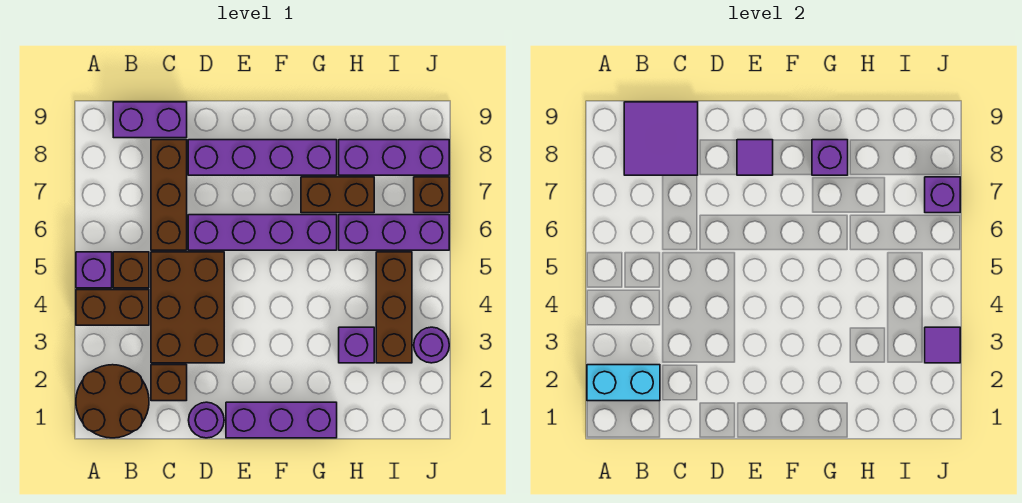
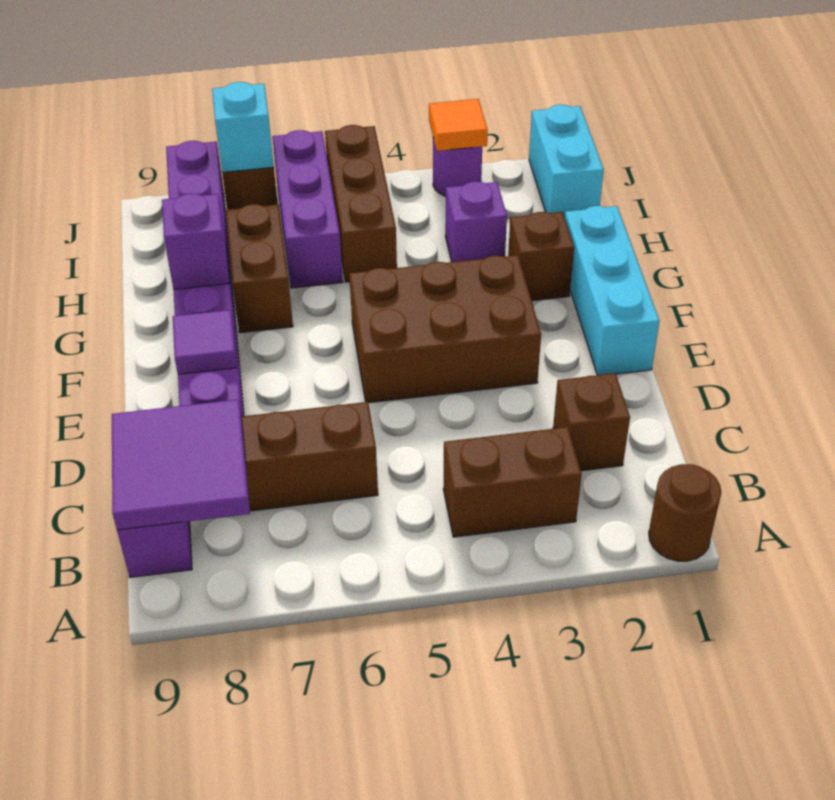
brown round brick A1:B2 level 1 -> brown round brick A1 level 1
cyan brick A2:B2 level 2 -> cyan brick I1:J1 level 1
brown brick A4:B4 level 1 -> brown brick B3:B4 level 1
purple brick A5 level 1 -> none
brown brick B5 level 1 -> brown brick G2 level 1
brown brick C3:D5 level 1 -> brown brick E3:F5 level 1
purple round brick D1 level 1 -> none
purple brick D6:G6 level 1 -> none
purple brick E1:G1 level 1 -> cyan brick E1:G1 level 1
brown brick I3:I5 level 1 -> brown brick H5:J5 level 1
purple tile J3 level 2 -> orange tile J3 level 2
purple brick J7 level 2 -> cyan brick J7 level 2

